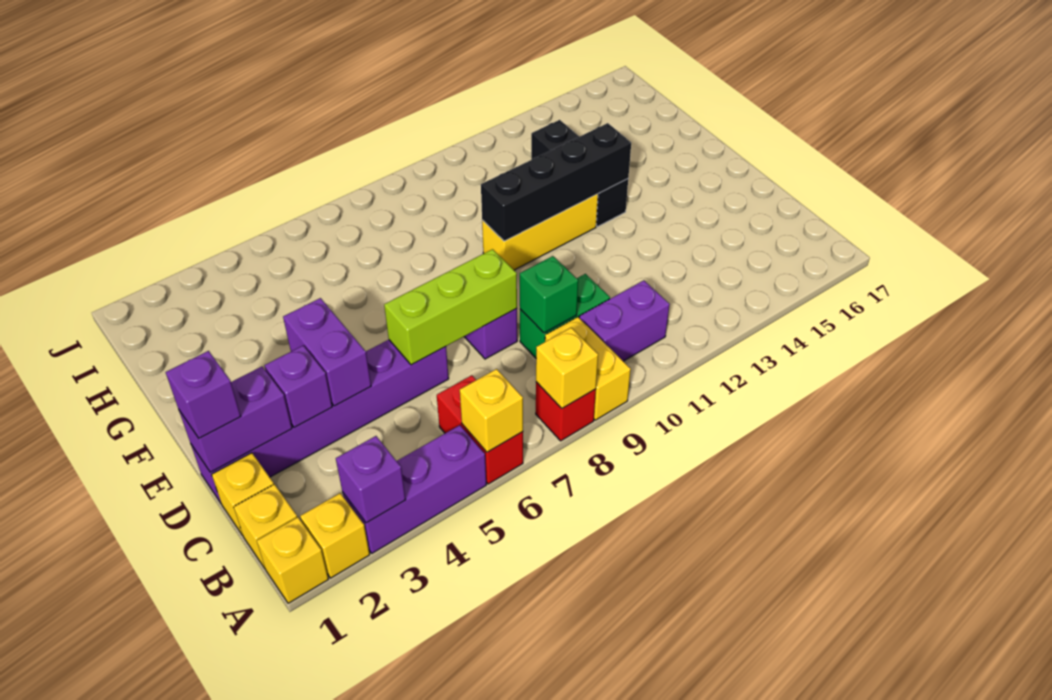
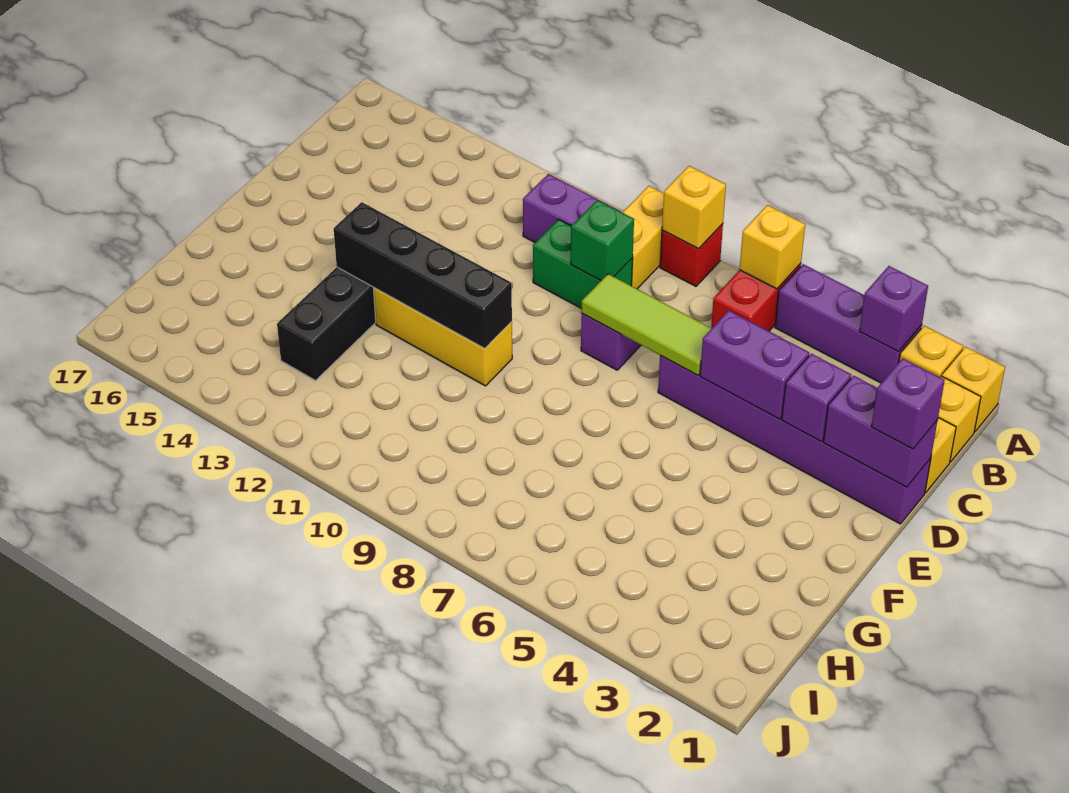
purple brick D4:E4 level 2 -> purple brick D4:D5 level 2
lime brick D6:D8 level 2 -> lime tile D6:D8 level 2

